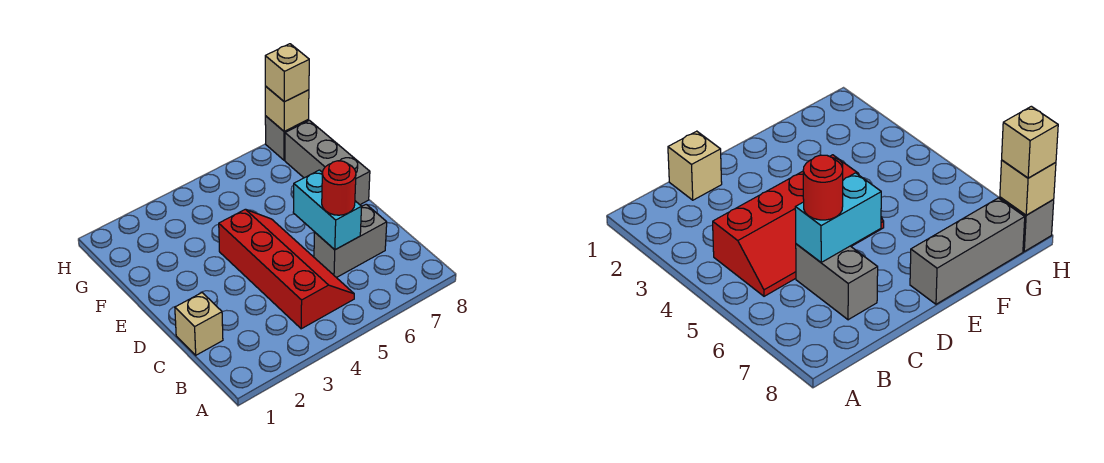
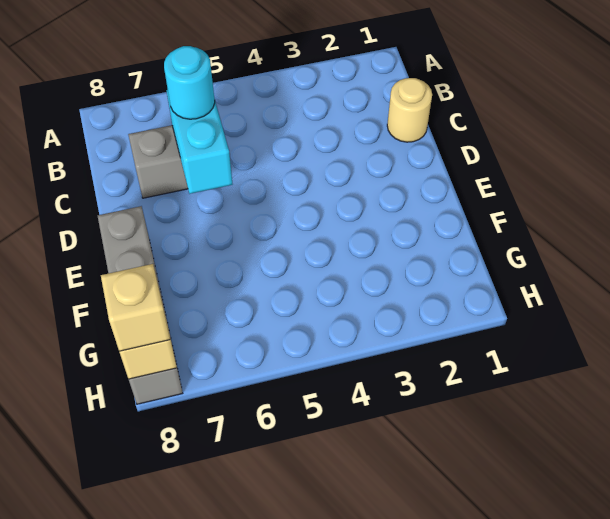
red slope B4:E5 level 1 top 4 -> none
tan brick C1 level 1 -> tan round brick C1 level 1
red round brick C6 level 3 -> cyan round brick C6 level 3

